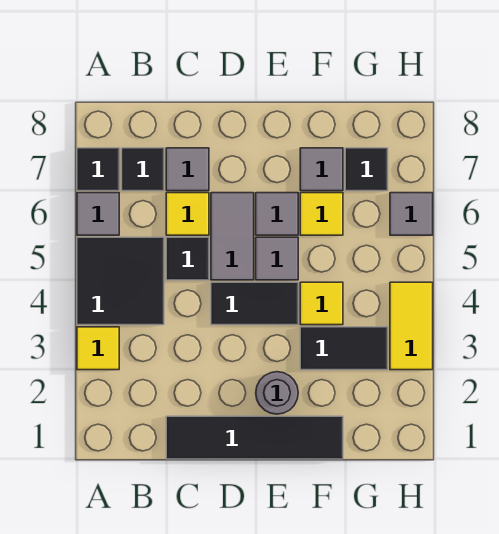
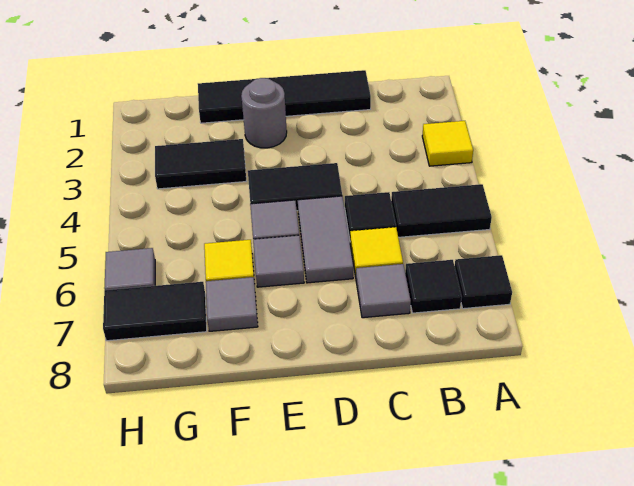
black tile A4:B5 level 1 -> black tile A5:B5 level 1
grey tile A6 level 1 -> none
yellow tile F4 level 1 -> none
black tile G7 level 1 -> black tile G7:H7 level 1
yellow tile H3:H4 level 1 -> none

